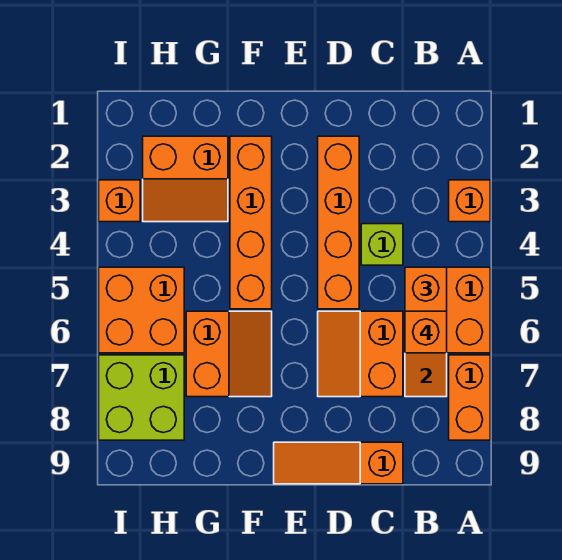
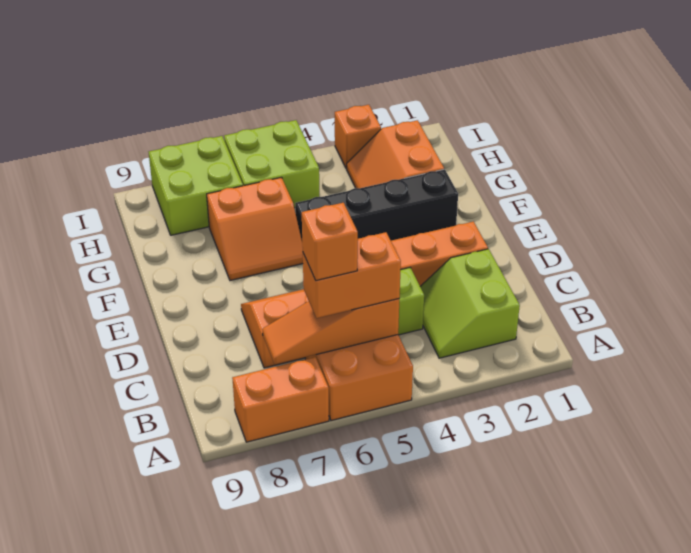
orange brick A3 level 1 -> none
none -> lime slope B2:C3 level 1 top 2
orange slope C9:E9 level 1 top C -> none
orange brick F2:F5 level 1 -> black brick F2:F5 level 1
orange brick H5:I6 level 1 -> lime brick H5:I6 level 1

